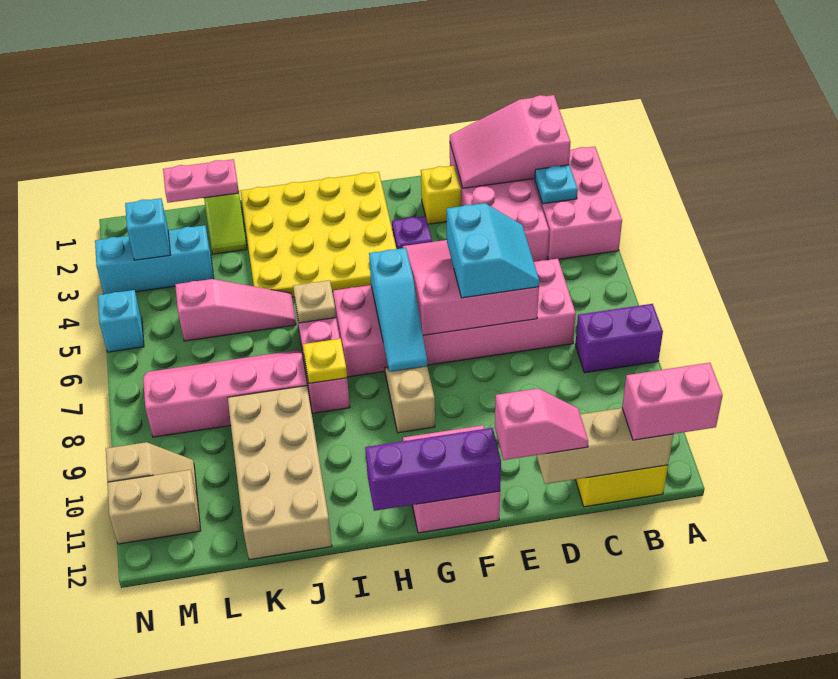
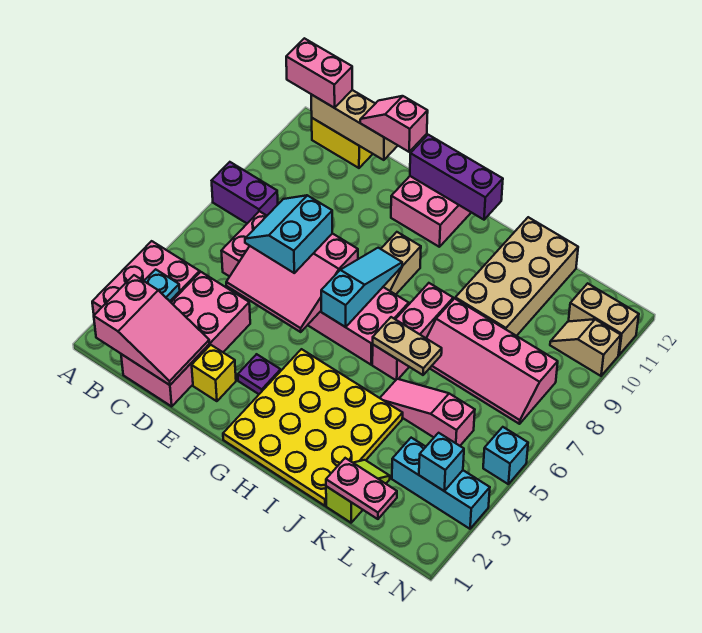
tan plate I6 level 2 -> tan plate I6:J6 level 2
yellow plate I8 level 2 -> none

